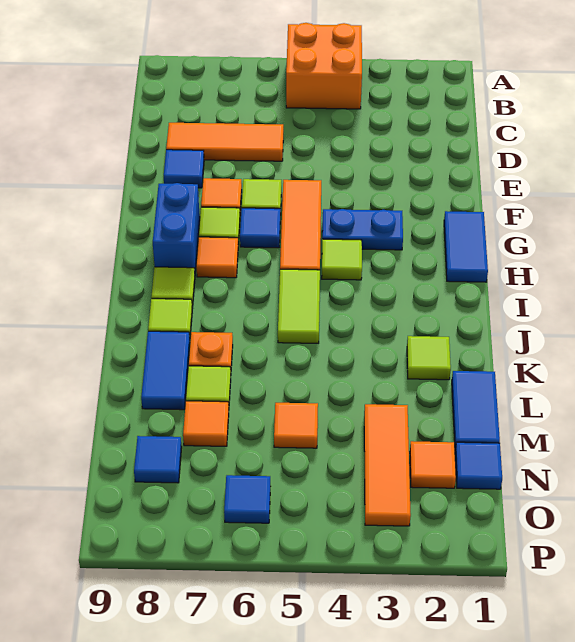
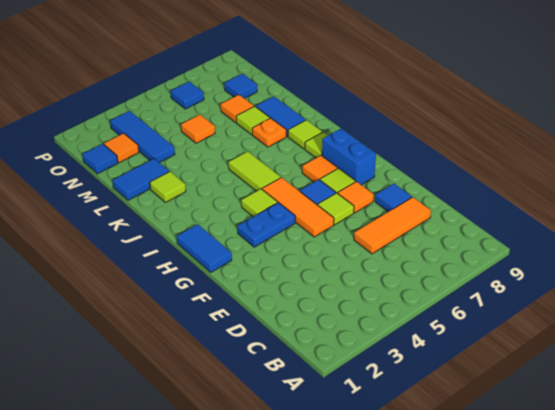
orange brick A4:B5 level 1 -> none
blue tile L1:M1 level 1 -> blue tile L1:L2 level 1
orange tile M3:O3 level 1 -> blue tile M3:O3 level 1

